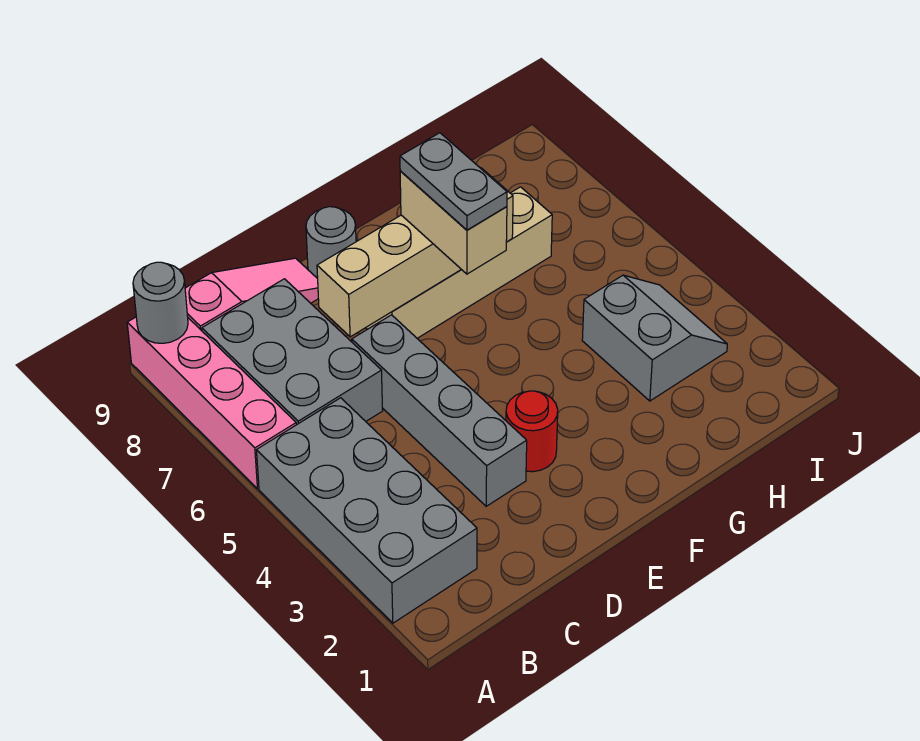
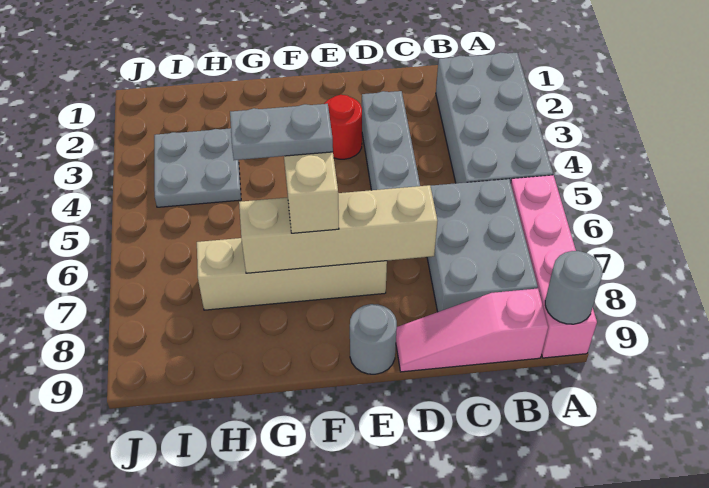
grey plate F6:F7 level 4 -> grey plate F6:G6 level 4
grey slope H3:I4 level 1 top H -> grey plate H3:I4 level 1

